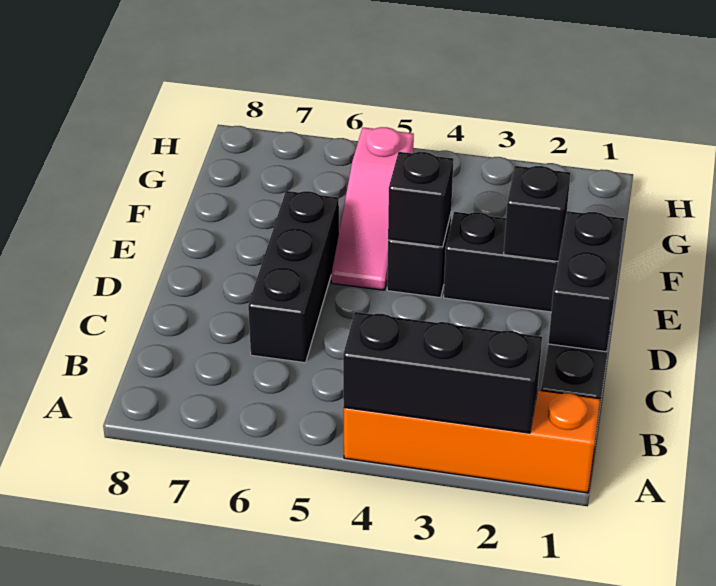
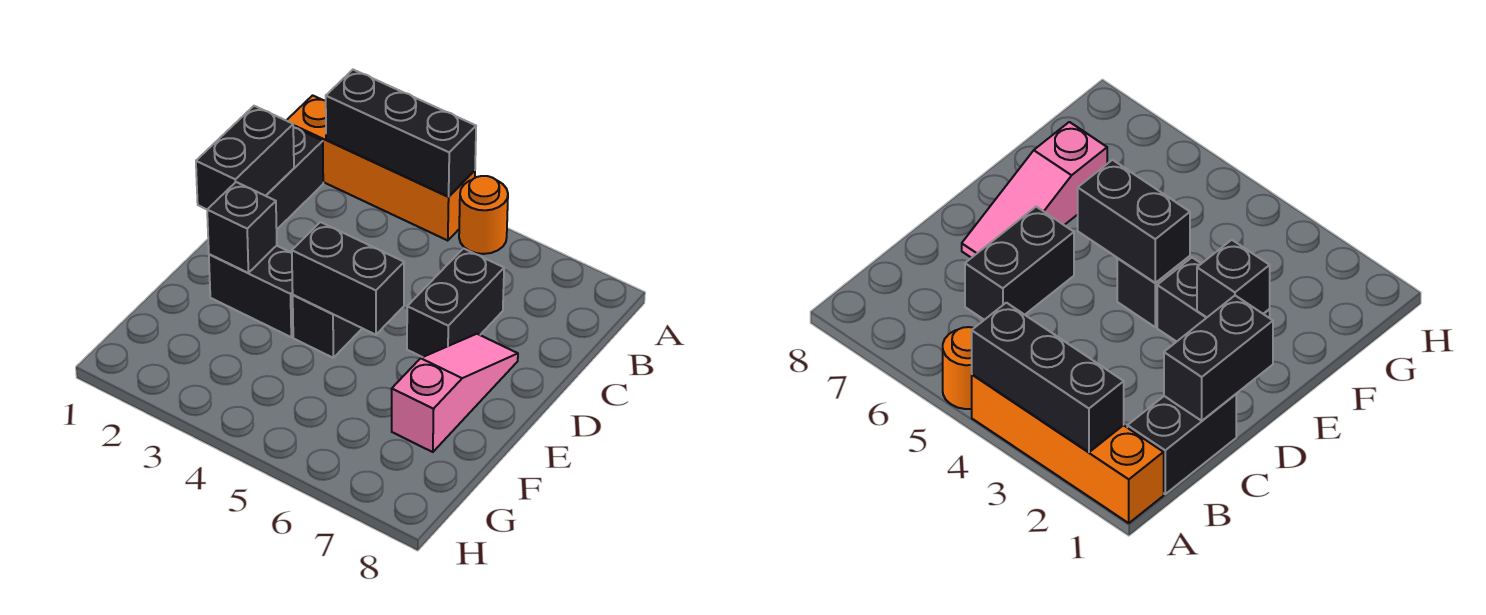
none -> orange round brick A5 level 1
black brick C6:E6 level 1 -> black brick C6:D6 level 1
black brick E4 level 2 -> black brick E4:E5 level 2
pink slope E5:G5 level 1 top G -> pink slope D7:F7 level 1 top F

